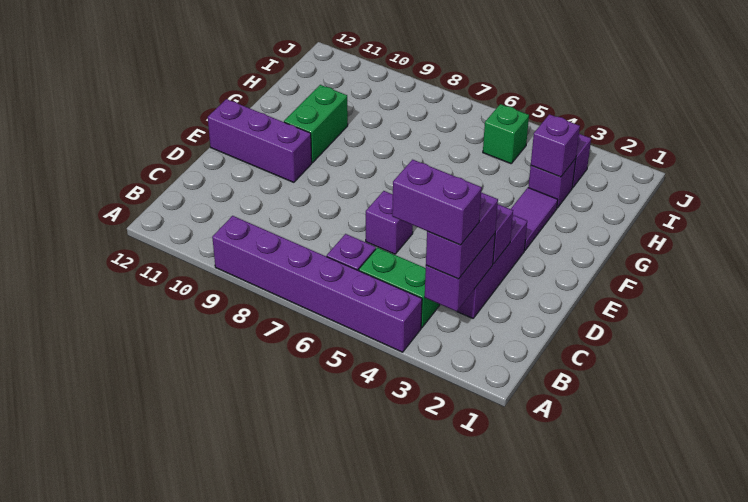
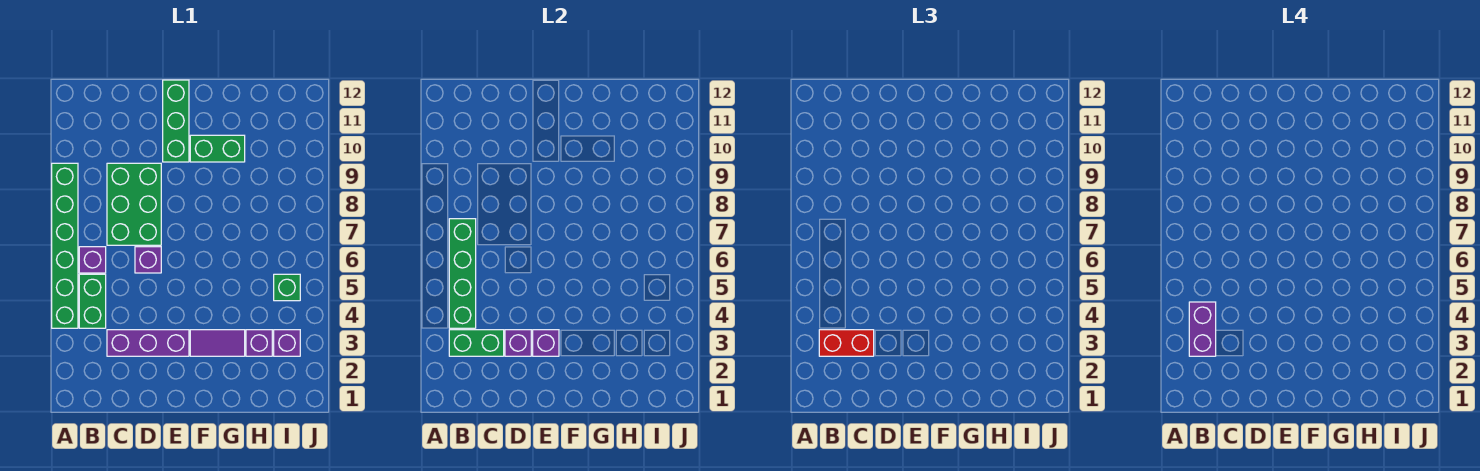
purple brick A4:A9 level 1 -> green brick A4:A9 level 1
purple brick B3:C3 level 2 -> green brick B3:C3 level 2
purple brick B3:C3 level 3 -> red brick B3:C3 level 3
none -> green brick B4:B7 level 2
none -> green brick C7:D9 level 1
purple brick E10:E12 level 1 -> green brick E10:E12 level 1
purple brick H3 level 2 -> purple brick E3 level 2

